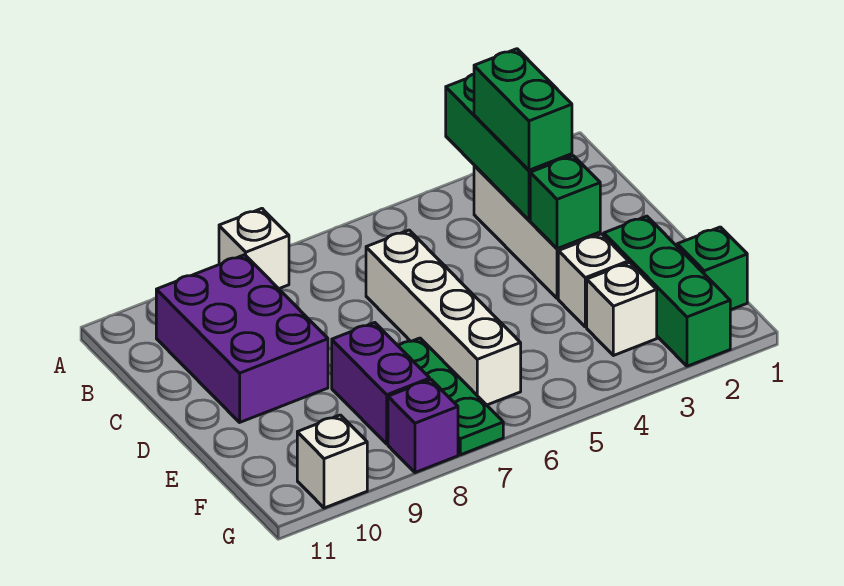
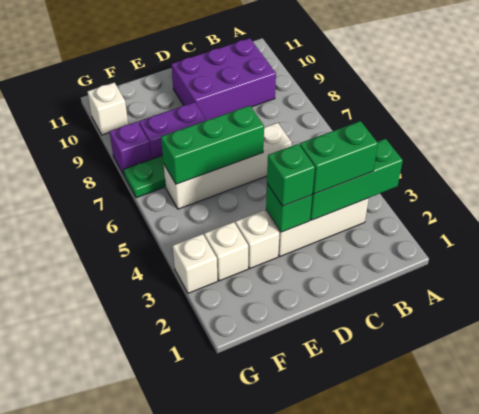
white brick A8 level 1 -> white brick G3 level 1
green brick E2:G2 level 1 -> green brick D6:F6 level 2
green brick F1 level 1 -> green brick D3 level 3

